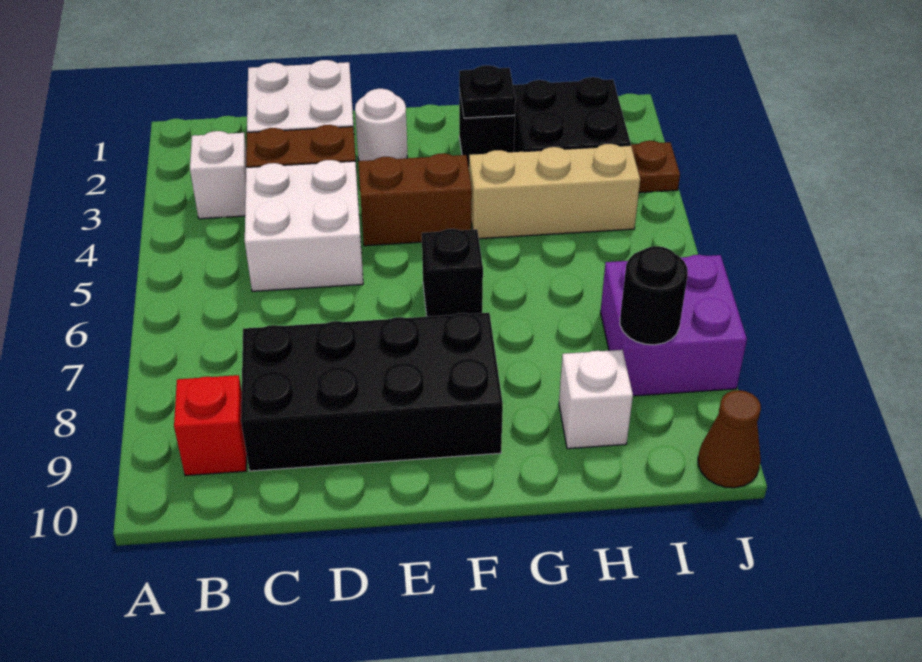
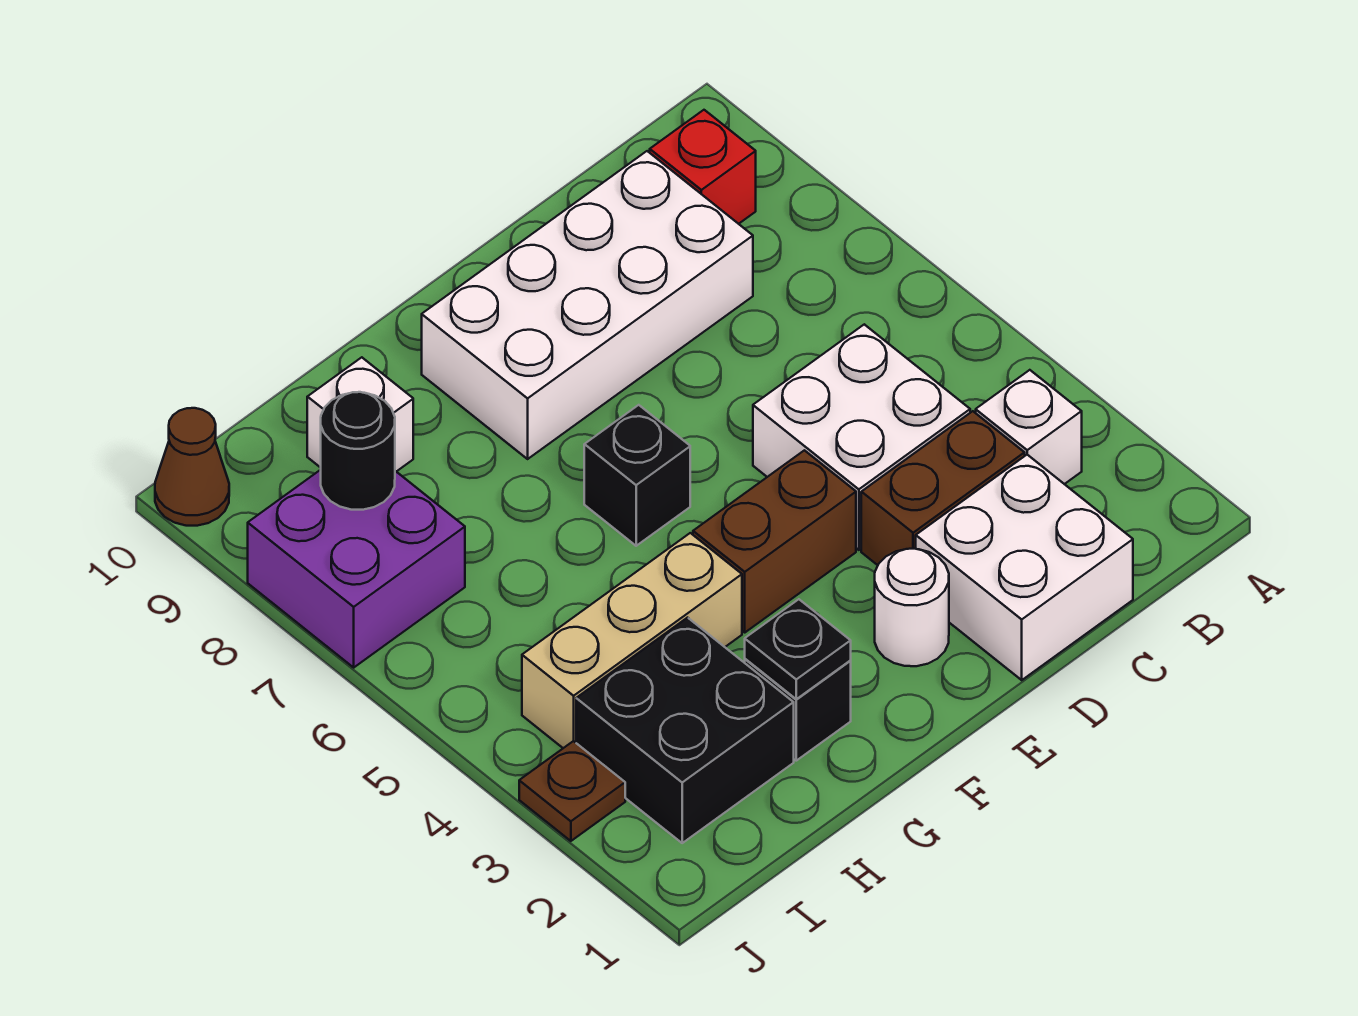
black brick C8:F9 level 1 -> white brick C8:F9 level 1

